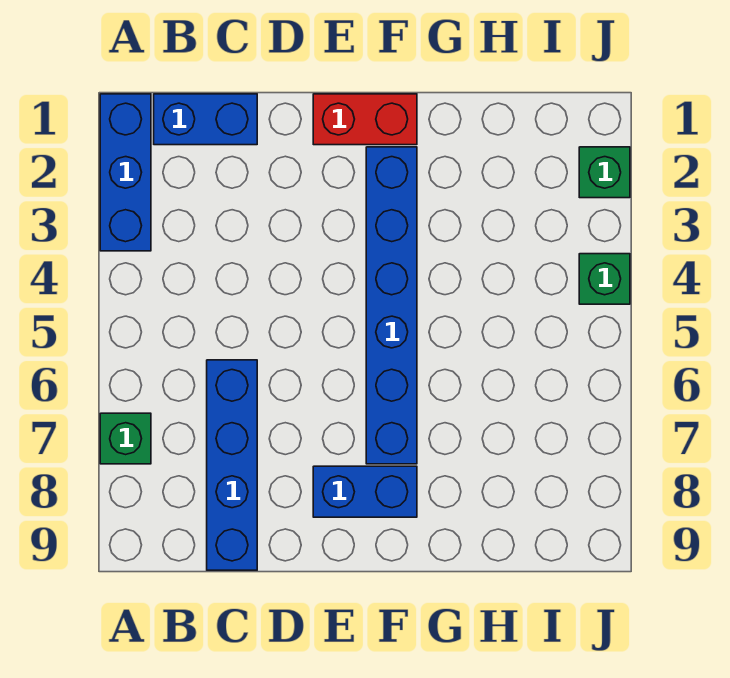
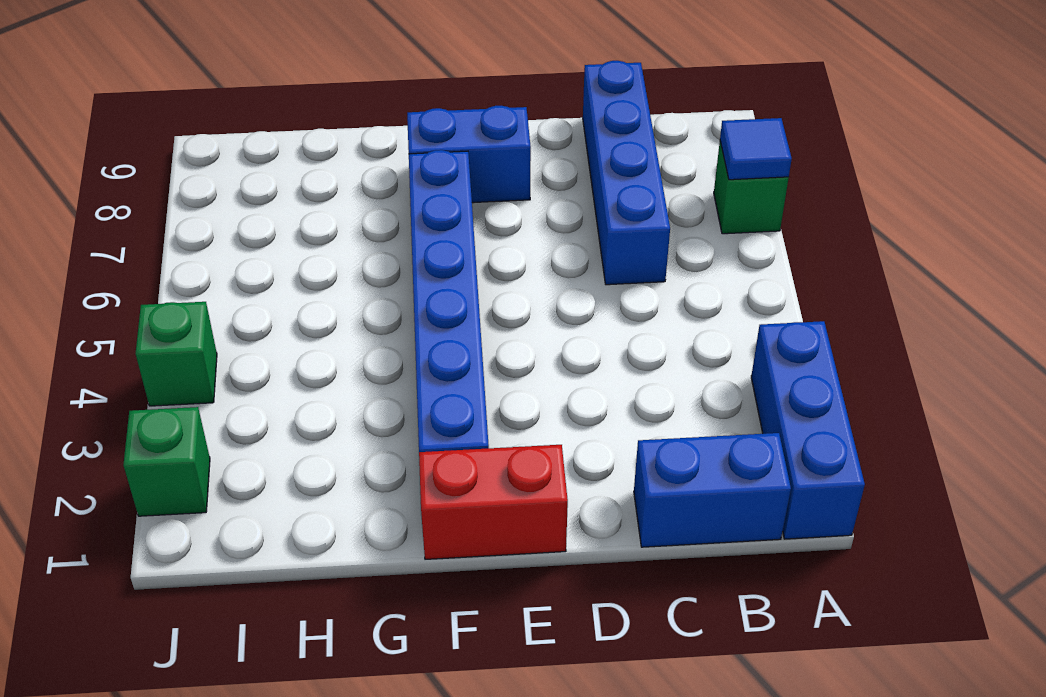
none -> blue tile A7 level 2

